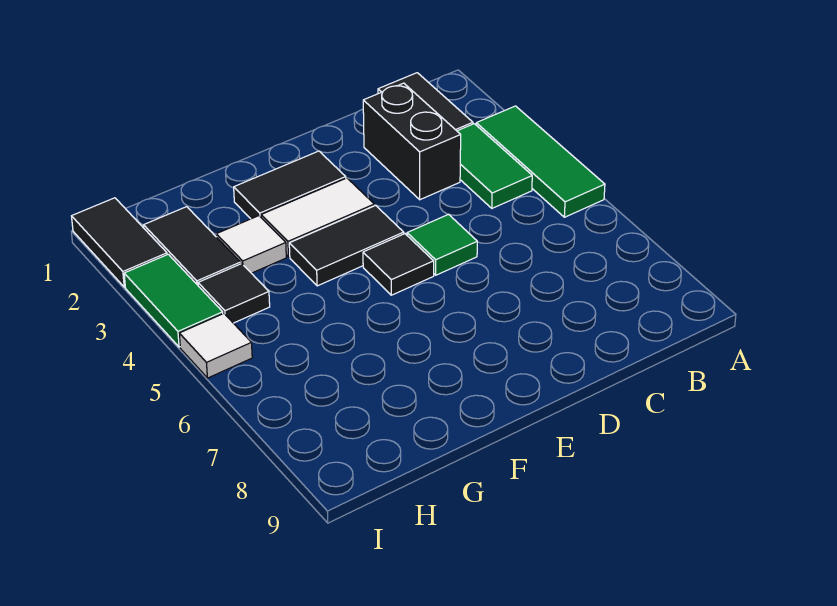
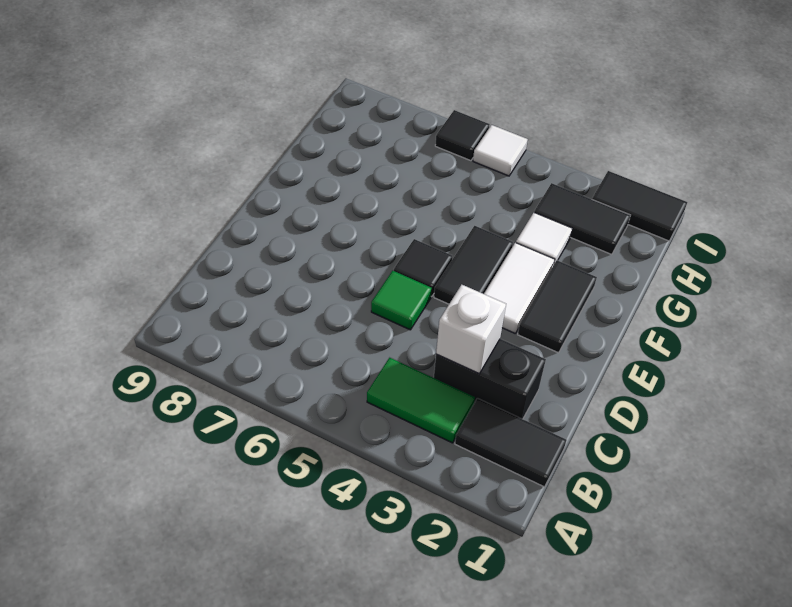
green tile A3:A5 level 1 -> none
none -> white brick C3 level 2
black tile H4 level 1 -> black tile I6 level 1
green tile I3:I4 level 1 -> none

